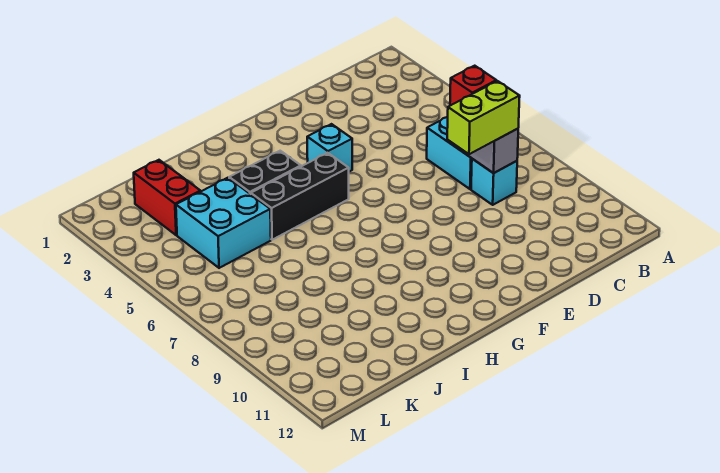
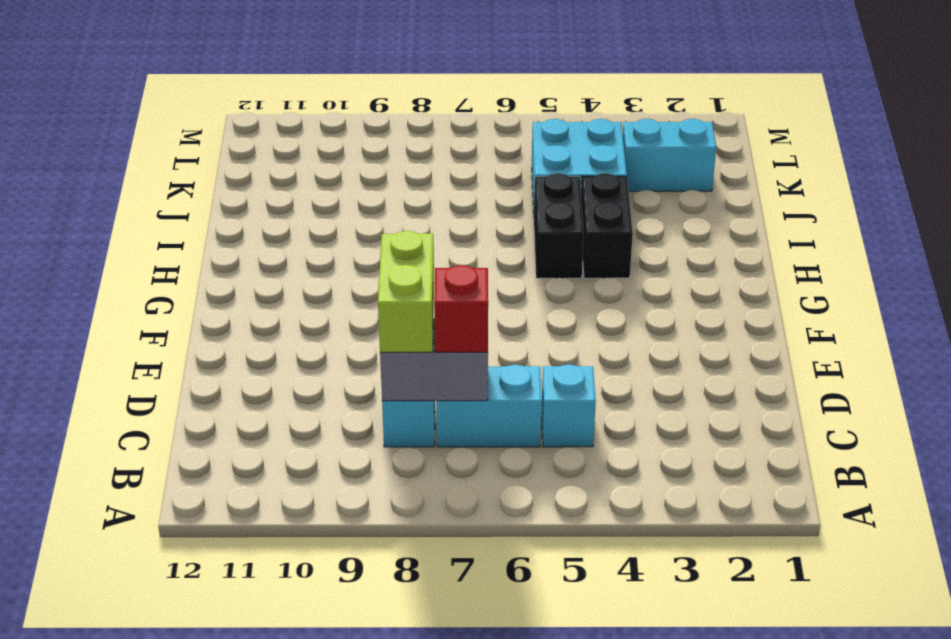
cyan brick F4 level 1 -> cyan brick C5 level 1
black brick G5:I5 level 1 -> black brick H5:I5 level 1
red brick K2:K3 level 1 -> cyan brick K2:K3 level 1

